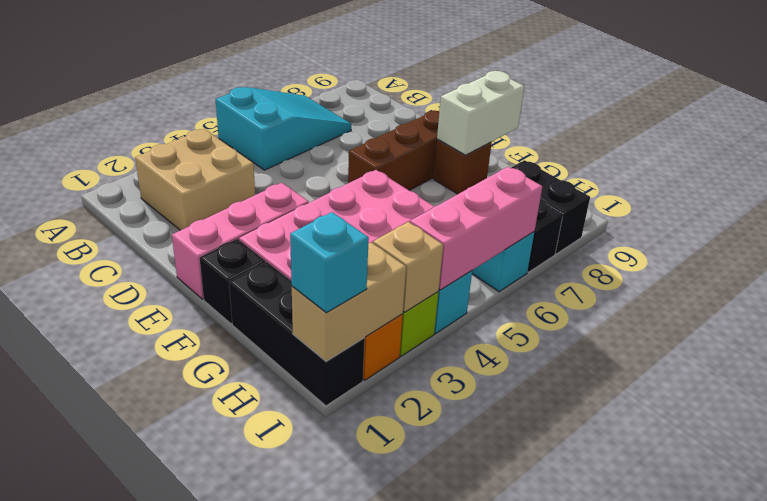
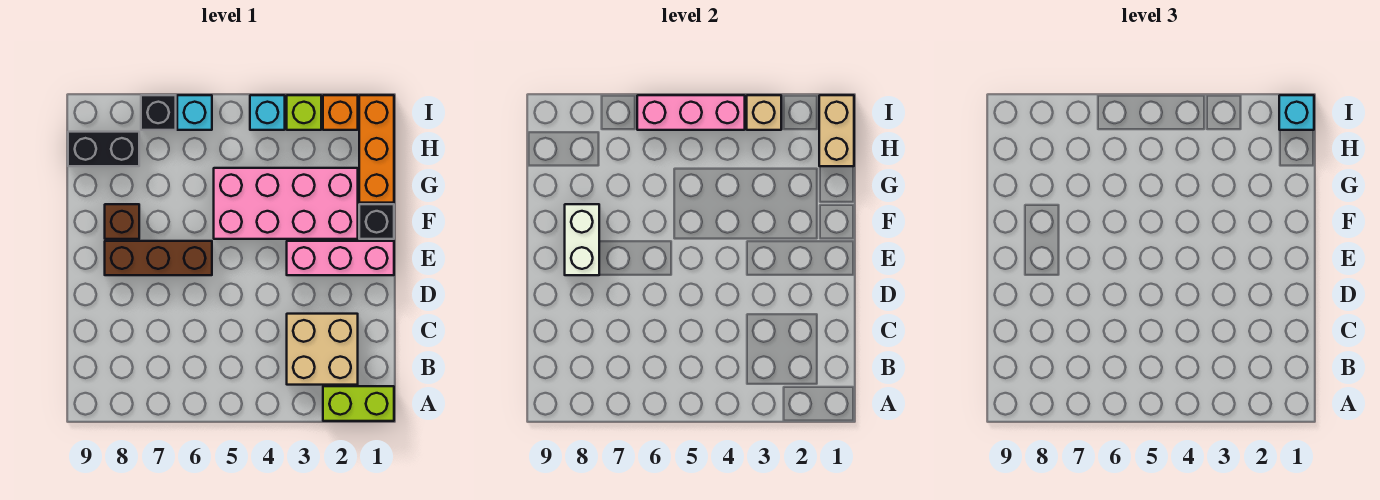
none -> lime brick A1:A2 level 1
cyan slope A5:B7 level 1 top 5 -> none
white brick F8:F9 level 2 -> white brick E8:F8 level 2
black brick G1:I1 level 1 -> orange brick G1:I1 level 1
black brick H8:I8 level 1 -> black brick H8:H9 level 1
tan brick I1:I2 level 2 -> tan brick H1:I1 level 2

